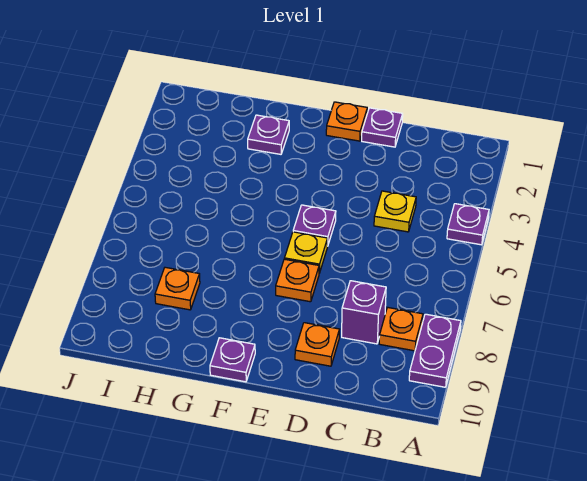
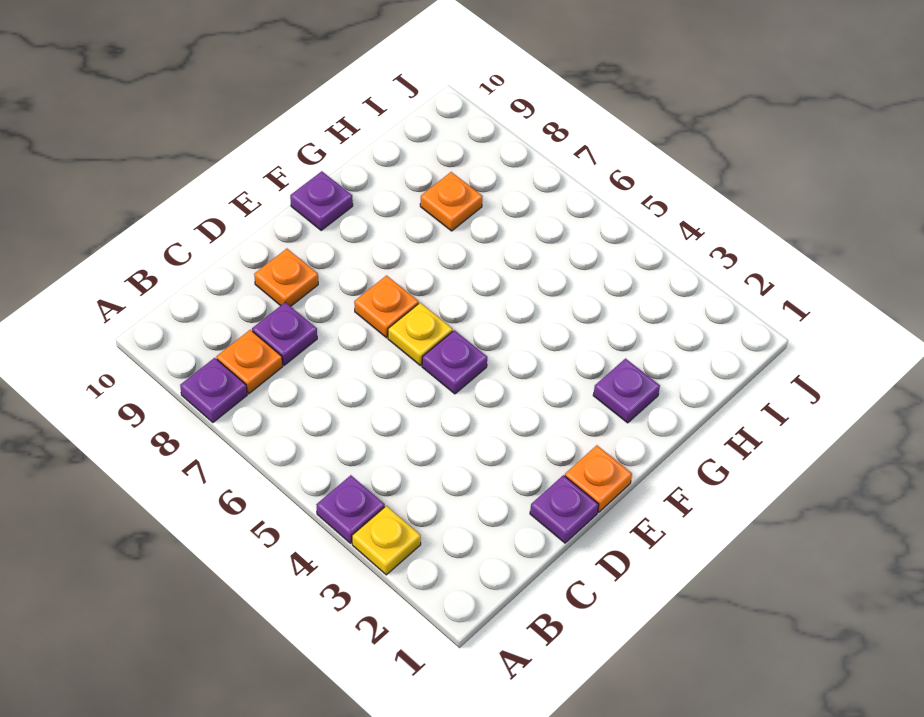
purple plate A8:A9 level 1 -> purple plate A8 level 1
yellow plate C4 level 1 -> yellow plate A3 level 1
purple brick C8 level 1 -> purple plate C8 level 1

